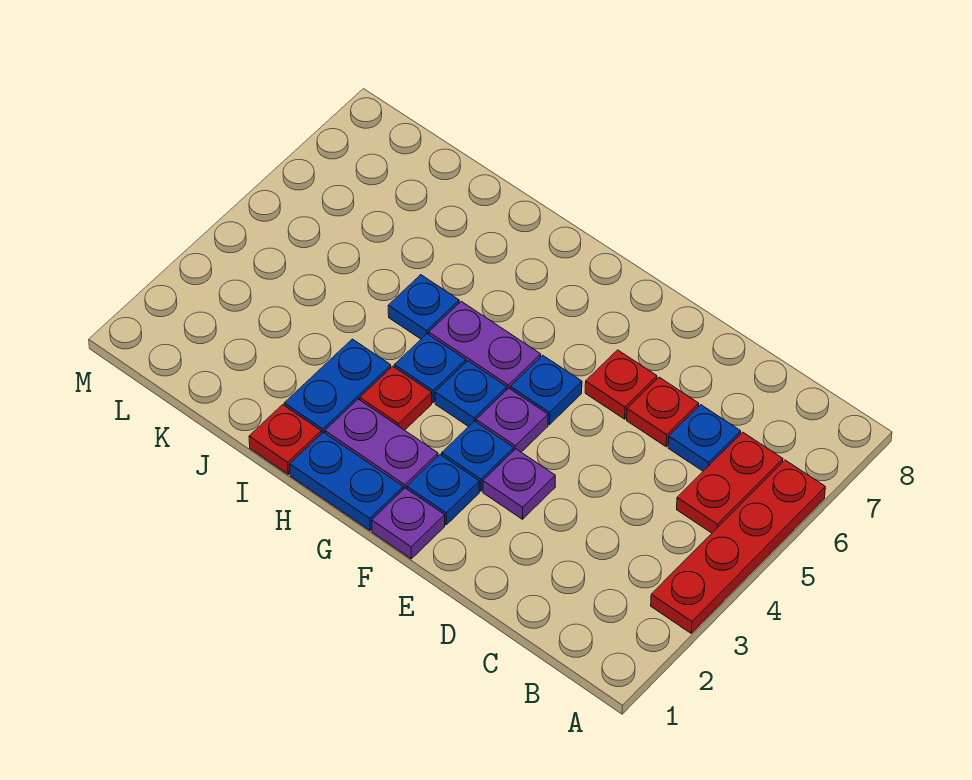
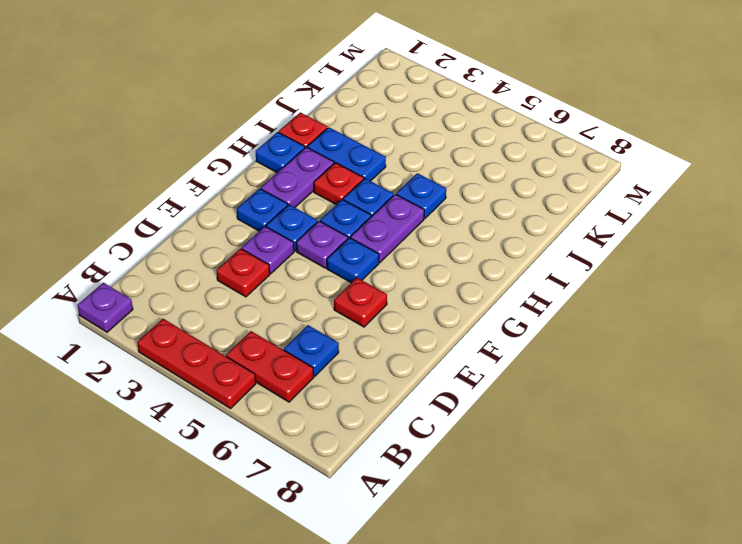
red plate A3:A6 level 1 -> red plate A3:A5 level 1
red plate D6 level 1 -> red plate D3 level 1
purple plate F1 level 1 -> purple plate A1 level 1
blue plate G1:H1 level 1 -> blue plate H1 level 1

